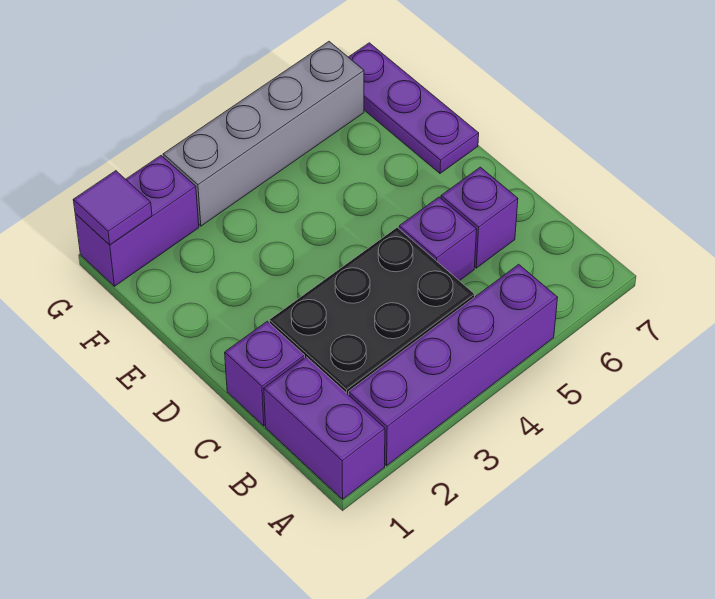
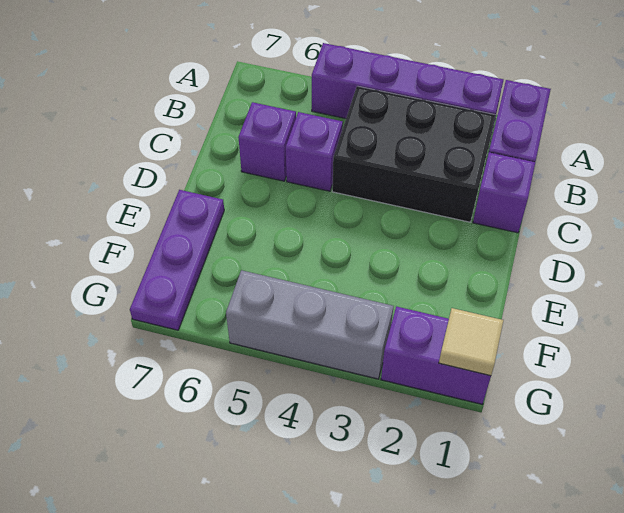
purple tile G1 level 2 -> tan tile G1 level 2
grey brick G3:G6 level 1 -> grey brick G3:G5 level 1

